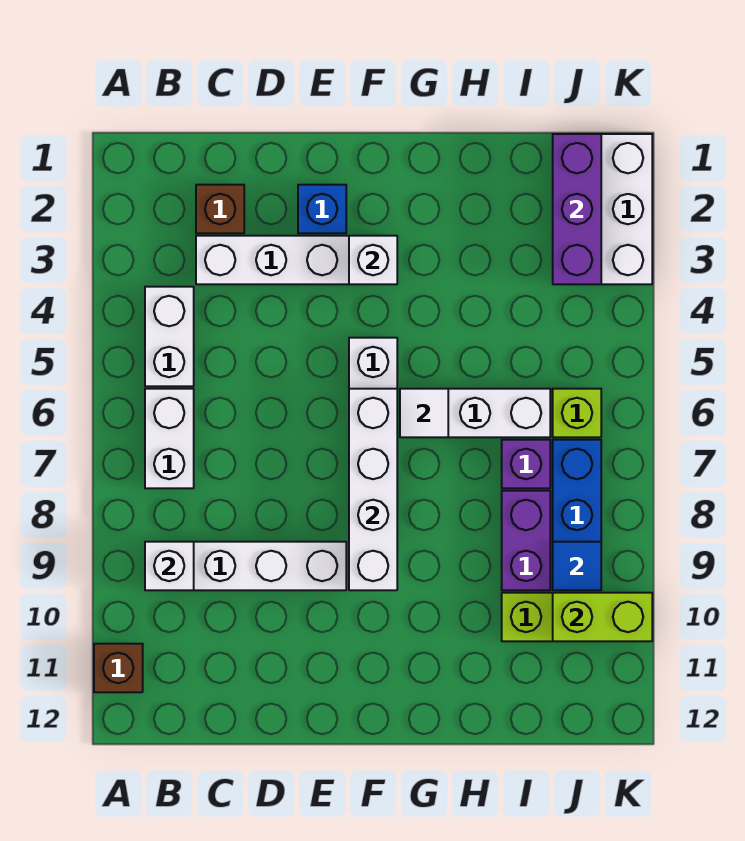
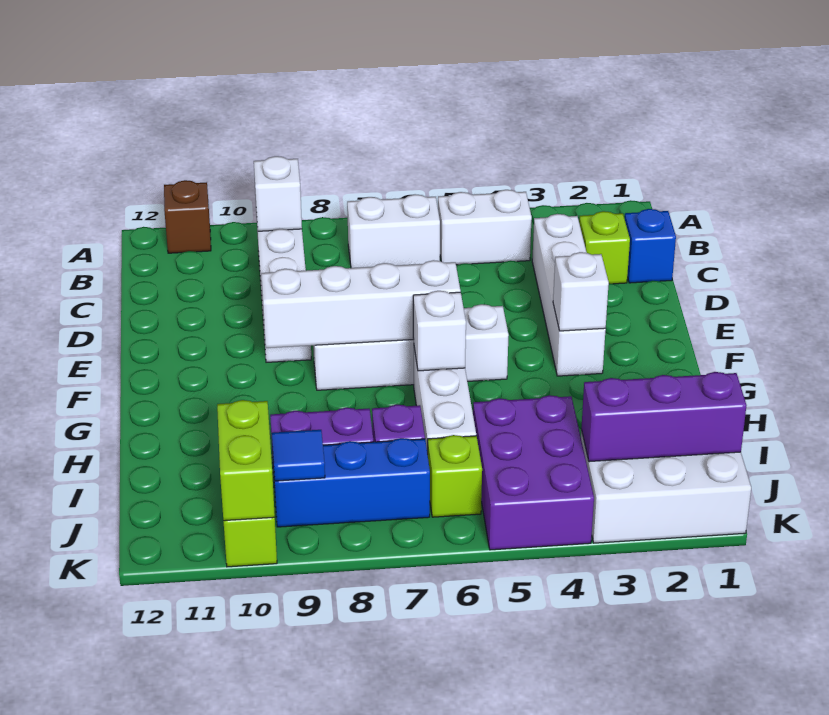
brown brick C2 level 1 -> lime brick C2 level 1
blue brick E2 level 1 -> blue brick C1 level 1
white tile G6 level 2 -> white brick G6 level 2
none -> purple brick I4:K5 level 1

